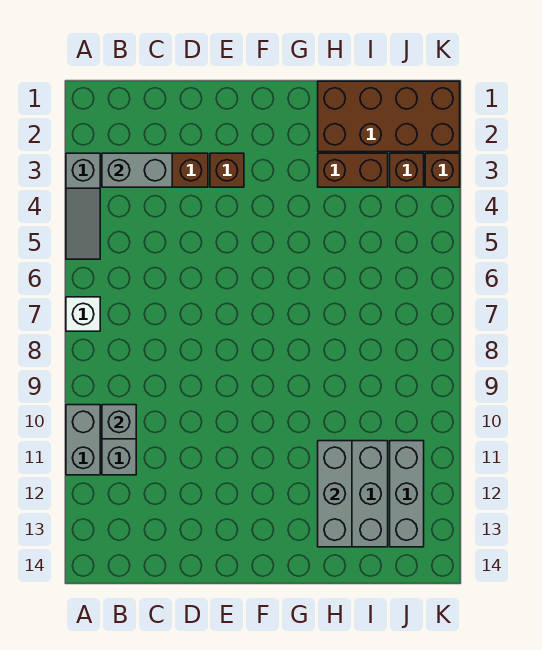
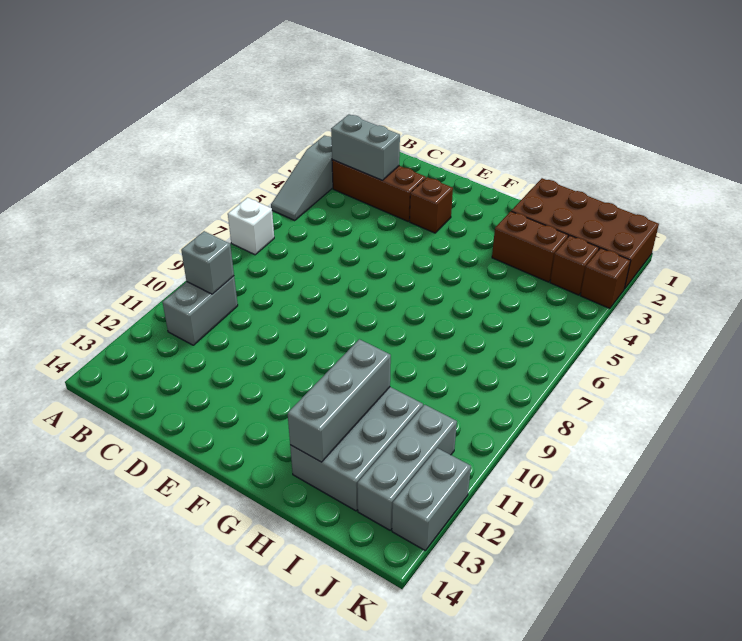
grey brick A10:A11 level 1 -> grey brick K12:K13 level 1

